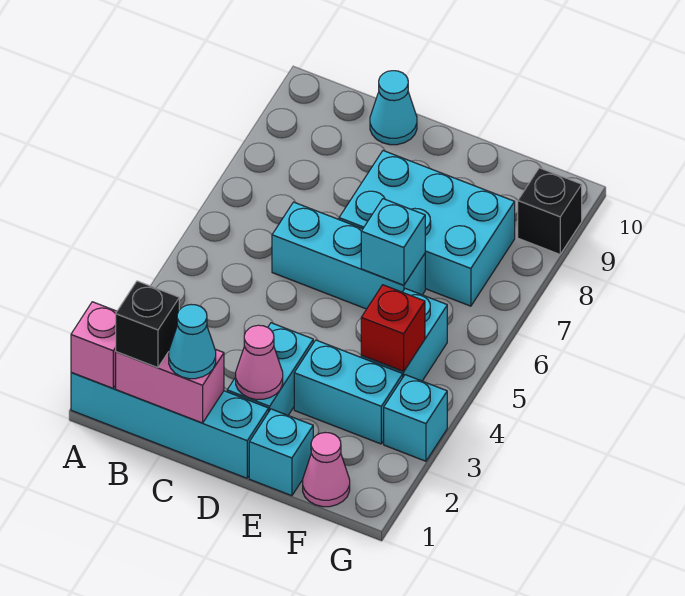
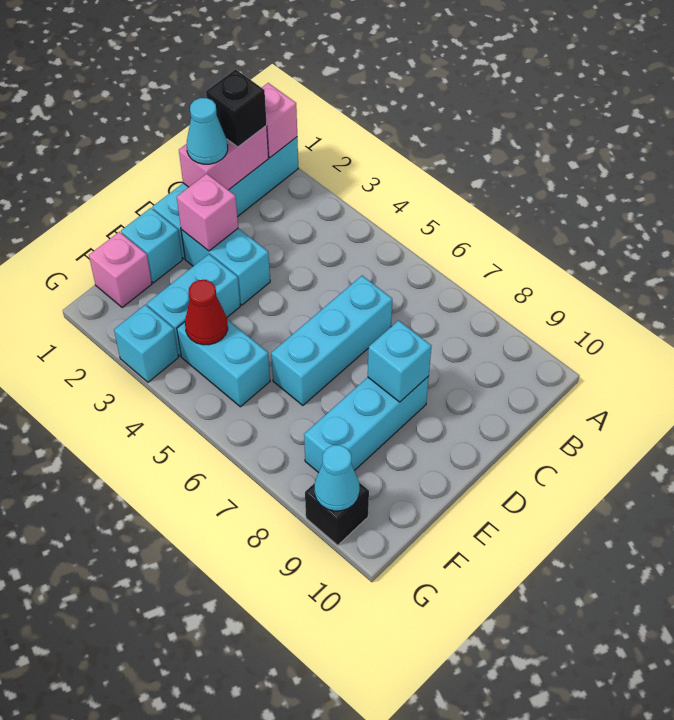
cyan cone C10 level 1 -> cyan cone G9 level 2
pink cone D2 level 2 -> pink brick D2 level 2
cyan brick D7:F8 level 1 -> cyan brick D8:F8 level 1
cyan brick E6 level 2 -> cyan brick D8 level 2
pink cone F1 level 1 -> pink brick F1 level 1
red brick F4 level 2 -> red cone F4 level 2

